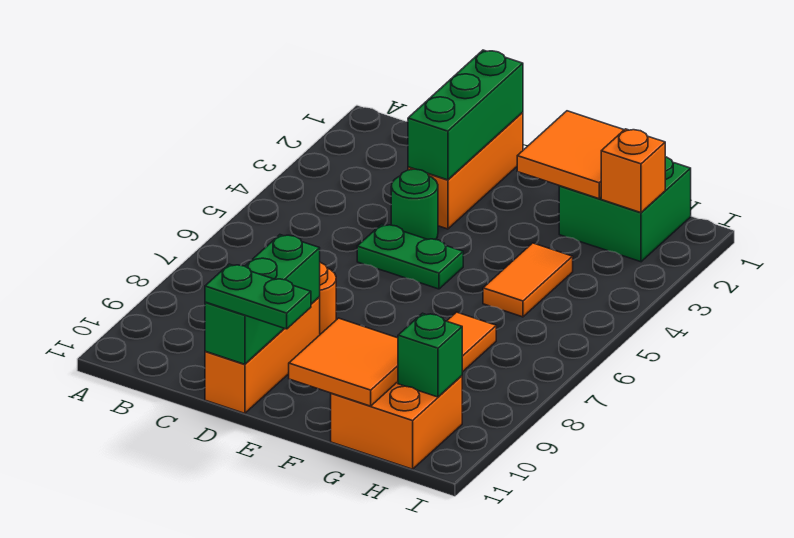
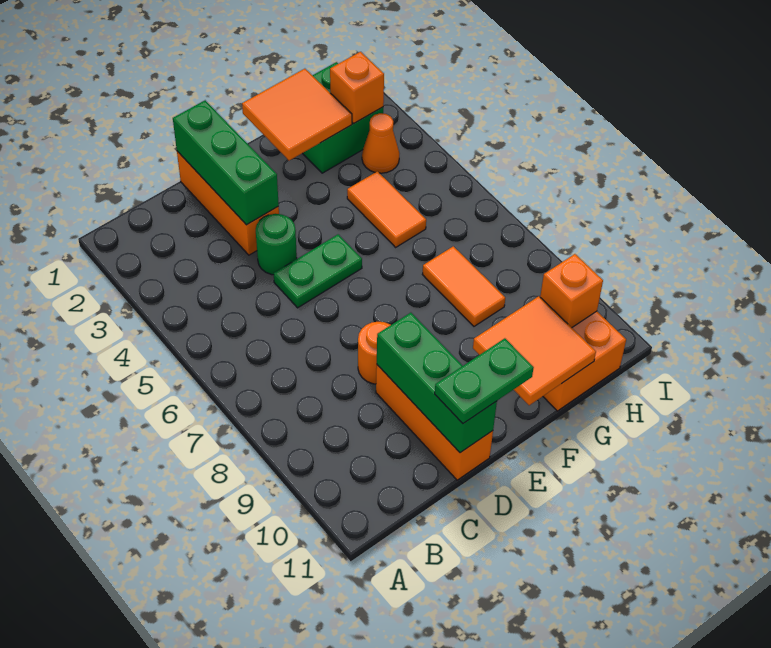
none -> orange cone H3 level 1
green brick H10 level 2 -> orange brick H10 level 2

